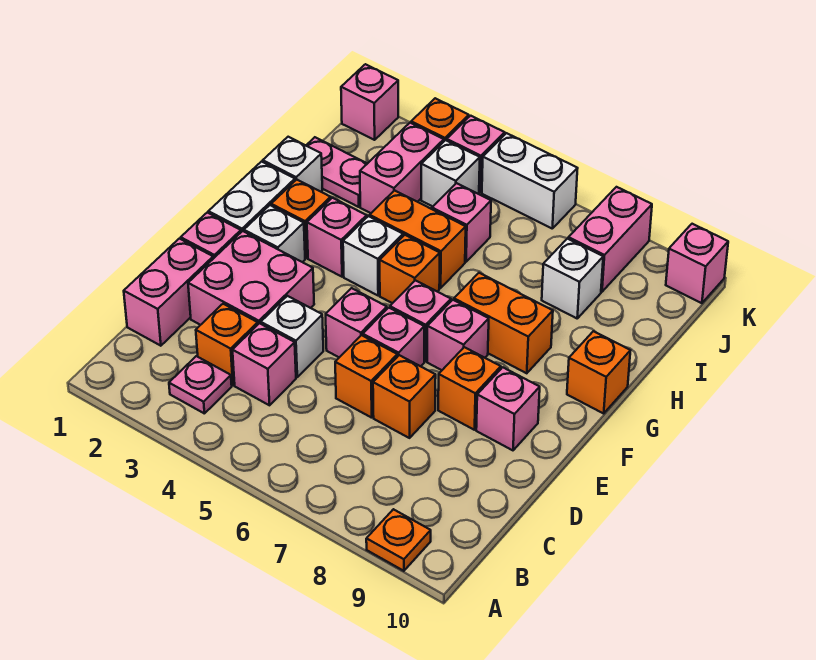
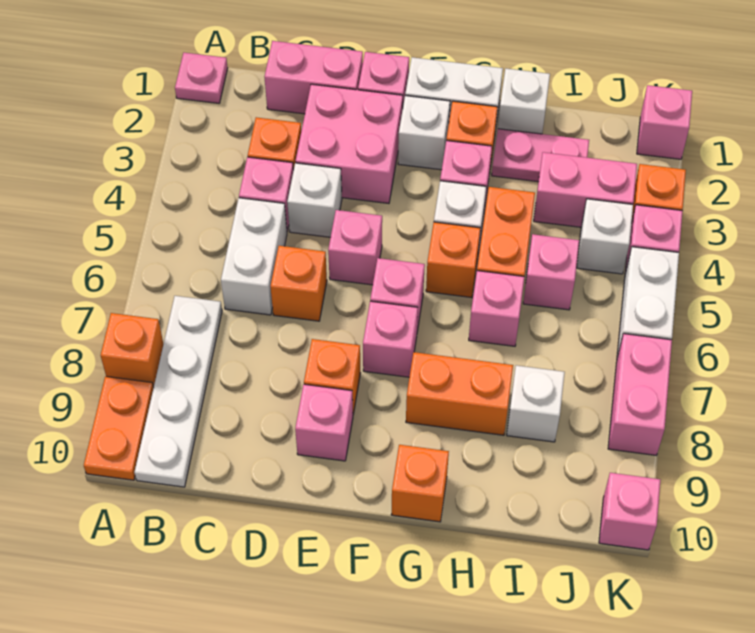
orange plate A9 level 1 -> orange plate A9:A10 level 1
pink plate B3 level 1 -> pink plate A1 level 1
none -> white plate B7:B10 level 1
none -> white brick C5:C6 level 1
orange brick D7 level 1 -> orange brick A8 level 1
pink brick E6 level 1 -> pink brick H6 level 1
orange brick G7:G8 level 1 -> orange brick G8:H8 level 1
pink plate I1:I2 level 1 -> pink plate H2:I2 level 1
pink brick J8:K8 level 1 -> pink brick K7:K8 level 1

